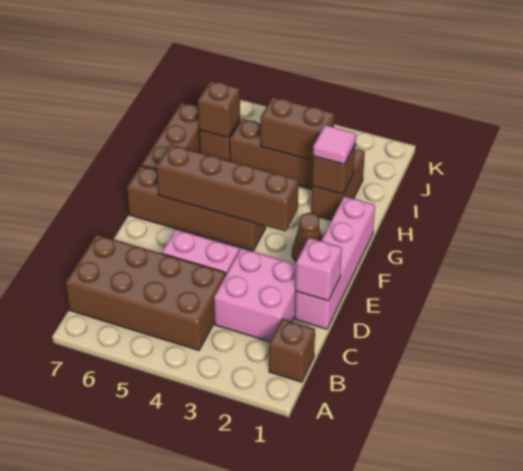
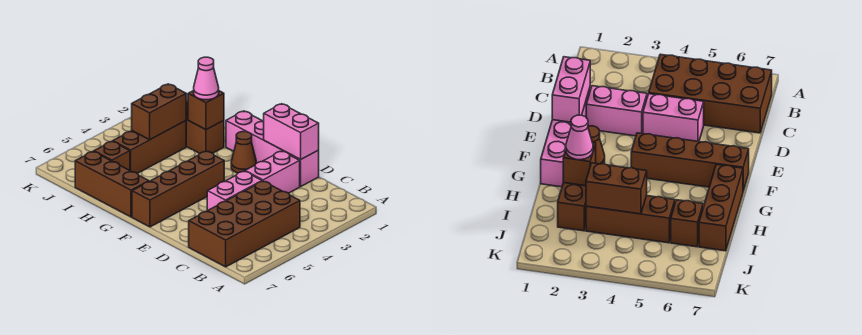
brown brick B1 level 1 -> none
pink brick C2:D3 level 1 -> pink brick D2:D3 level 1
pink brick D1 level 2 -> pink brick D1:E1 level 2
brown brick F3:F6 level 2 -> none
pink tile H2 level 3 -> pink cone H2 level 3
brown brick I6 level 2 -> none

